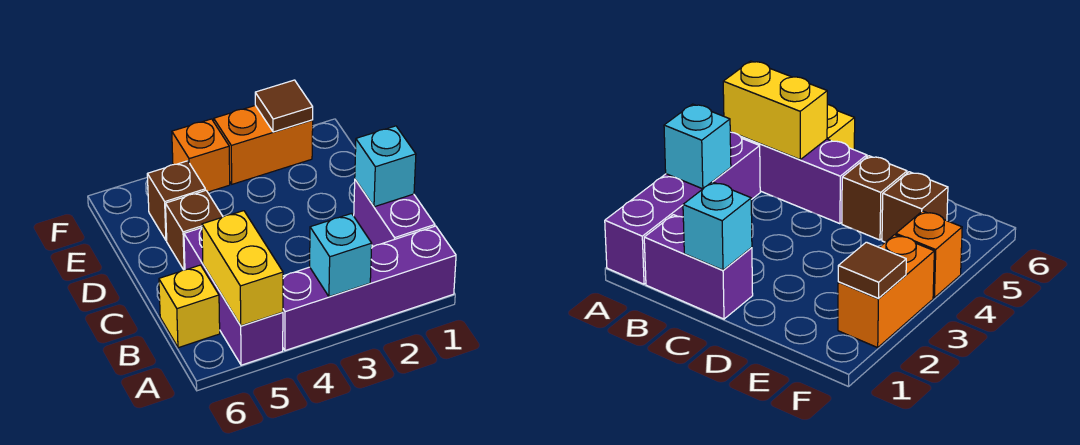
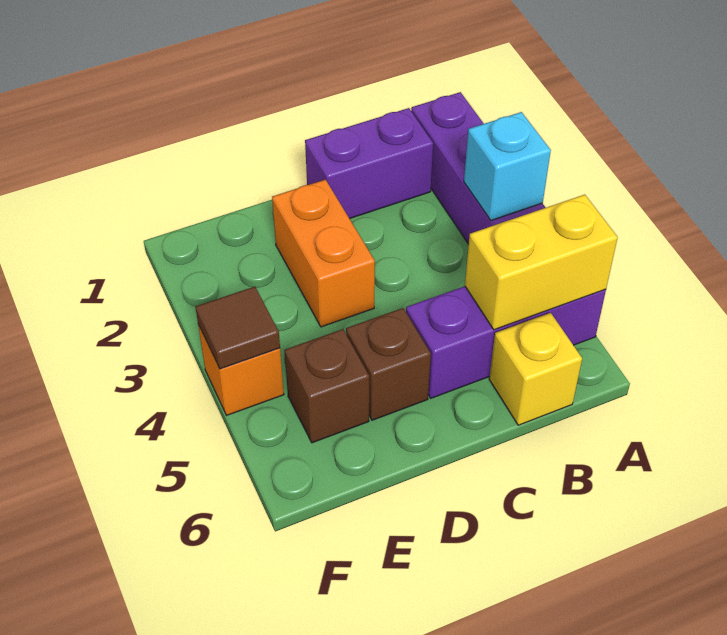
cyan brick C1 level 2 -> none
orange brick F2:F3 level 1 -> orange brick D2:D3 level 1
brown tile F2 level 2 -> brown tile F4 level 2

